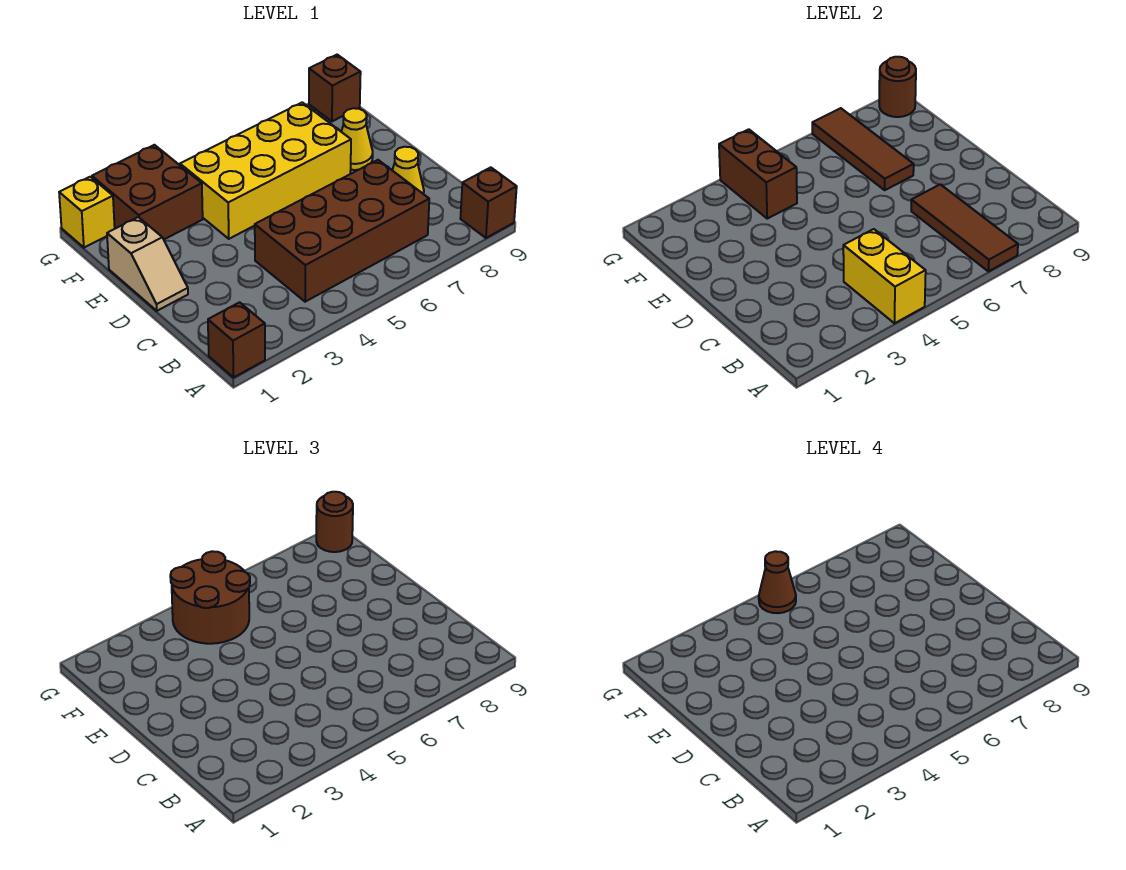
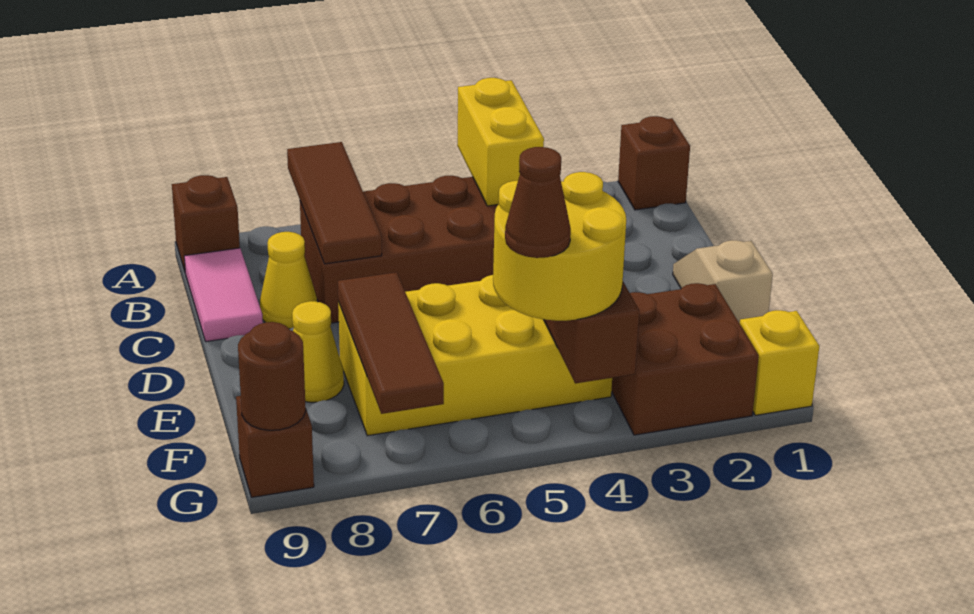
none -> pink tile B9:C9 level 1
brown round brick F4:G5 level 3 -> yellow round brick F4:G5 level 3
brown round brick G9 level 3 -> none

